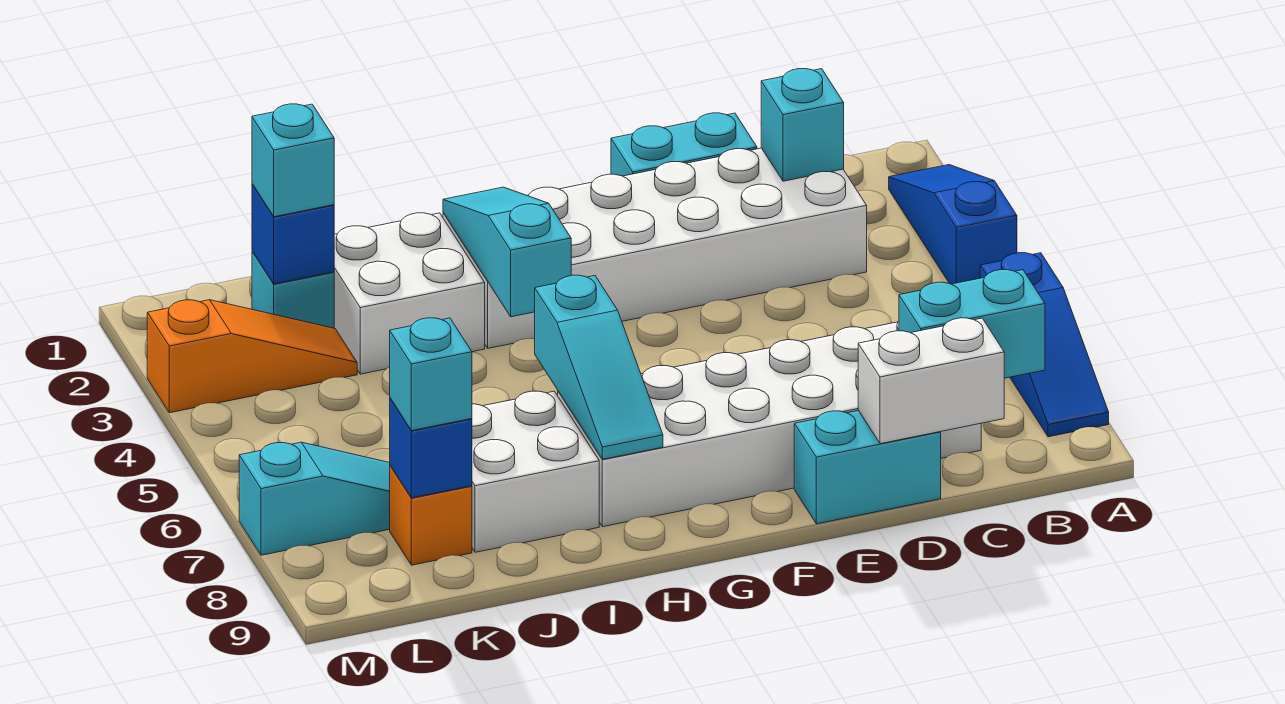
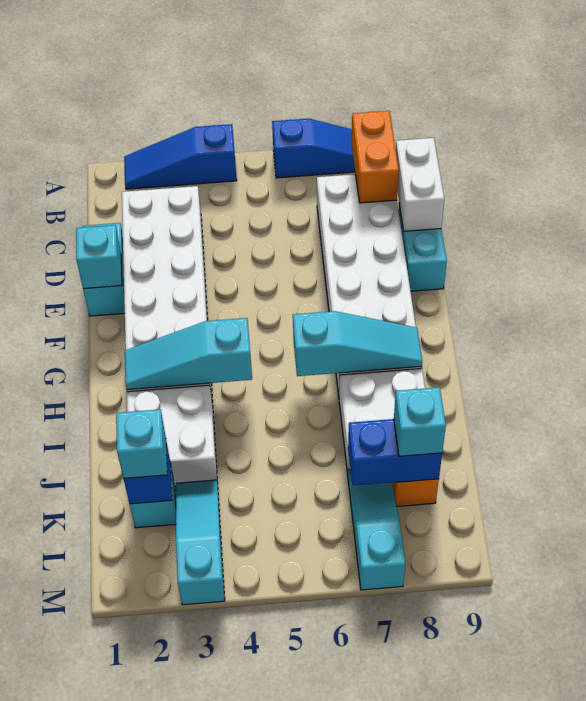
cyan brick B8:C8 level 2 -> orange brick B8:C8 level 2
cyan brick C2 level 2 -> cyan brick E1 level 2
orange slope K3:M3 level 1 top M -> cyan slope K3:M3 level 1 top M
blue brick K8 level 2 -> blue brick K7:K8 level 2

